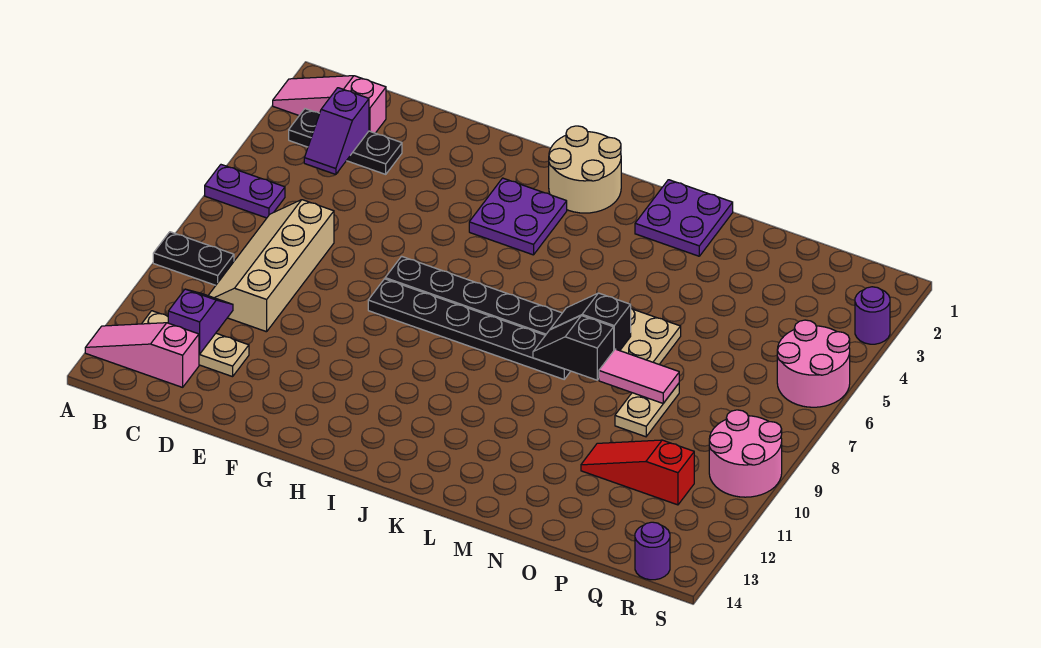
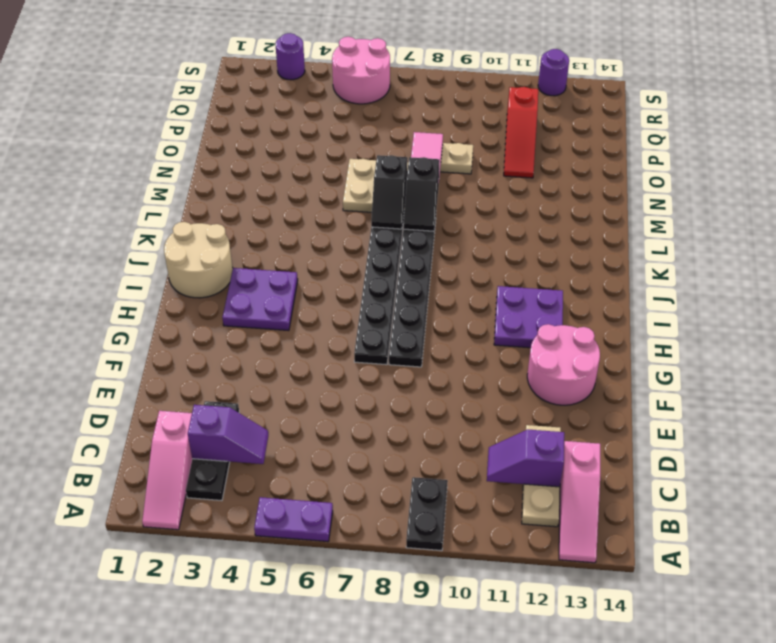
purple plate A6:B6 level 1 -> purple plate A5:A6 level 1
tan slope C7:D10 level 1 top D -> none
purple plate L1:M2 level 1 -> purple plate H11:I12 level 1
pink round brick R9:S10 level 1 -> pink round brick F12:G13 level 1
purple round brick R14 level 1 -> purple round brick S12 level 1

